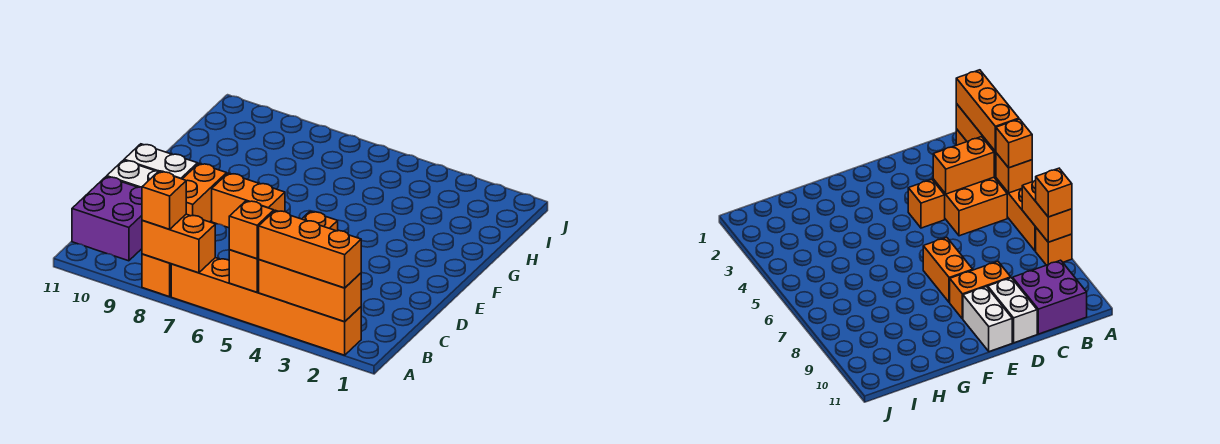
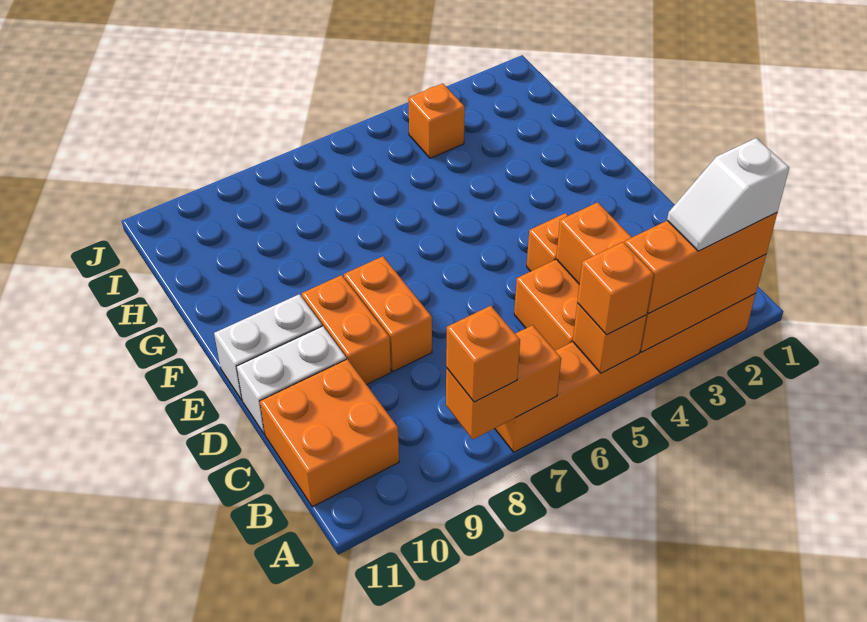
none -> white slope A2:A3 level 4 top 2
orange brick A8 level 1 -> orange brick I4 level 1
purple brick B10:C11 level 1 -> orange brick B10:C11 level 1
orange brick E7:E8 level 1 -> orange brick D8:E8 level 1

